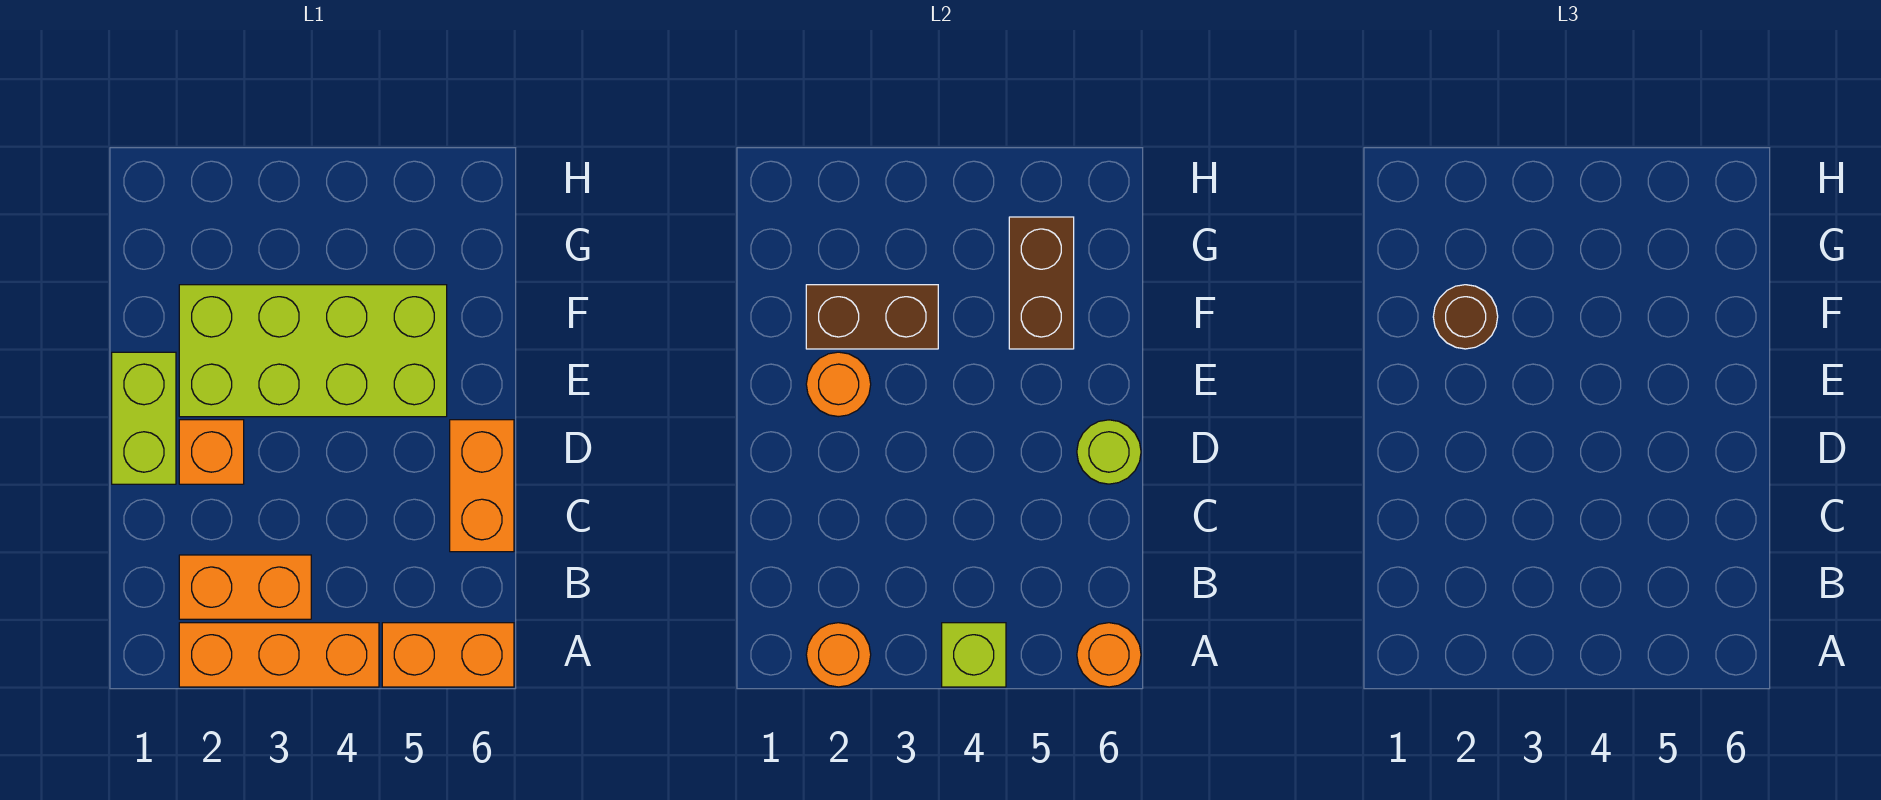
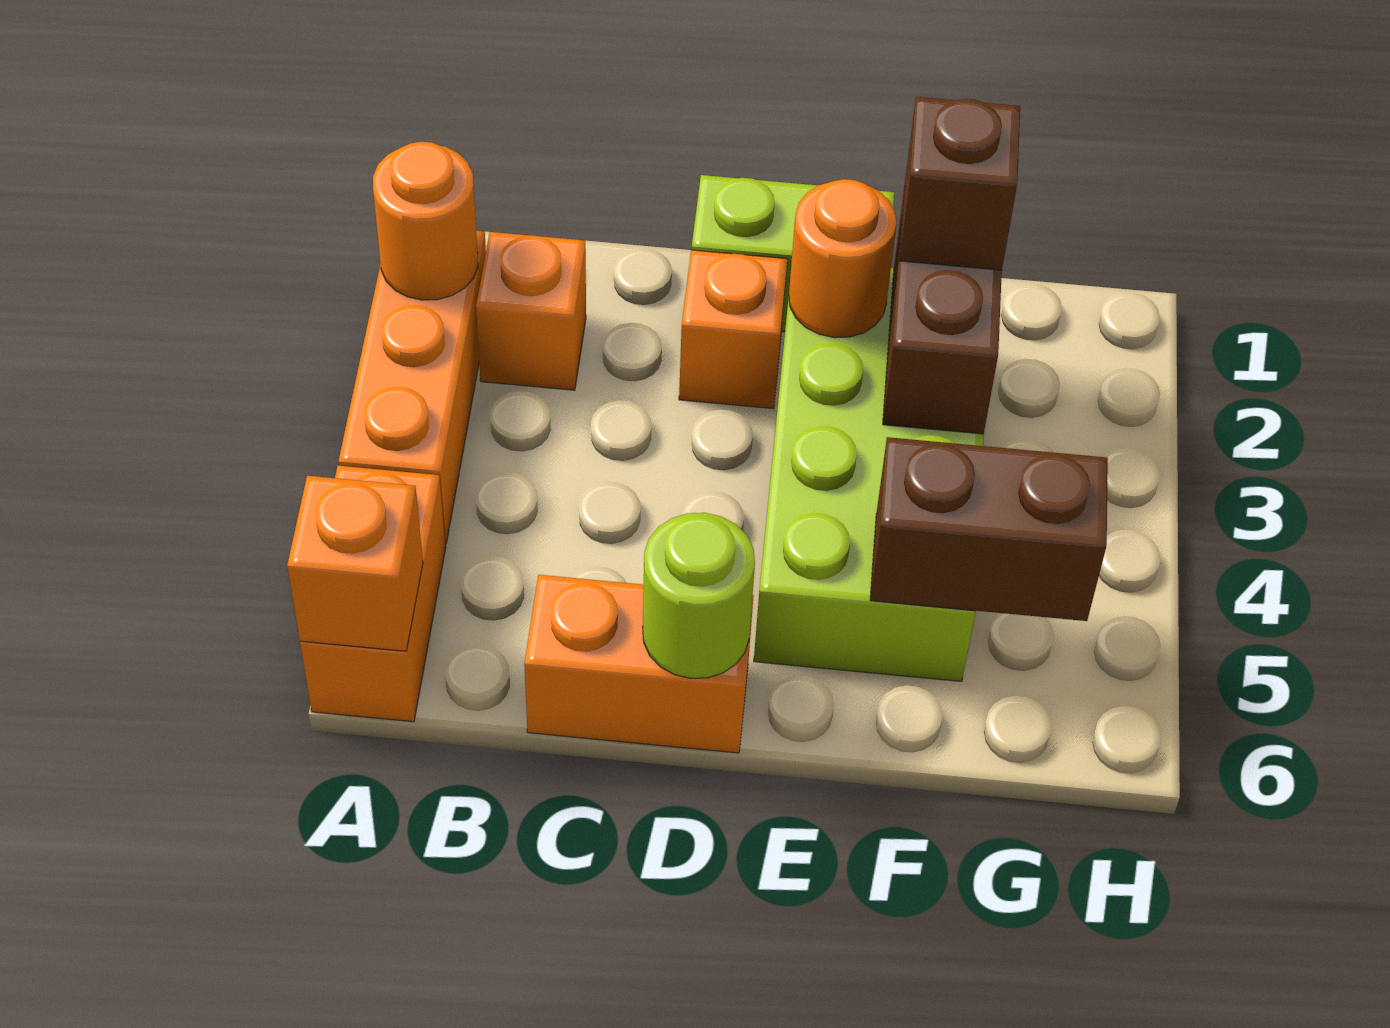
lime brick A4 level 2 -> none
orange round brick A6 level 2 -> orange brick A6 level 2
orange brick B2:B3 level 1 -> orange brick B2 level 1
brown round brick F2 level 3 -> brown brick F2 level 3

